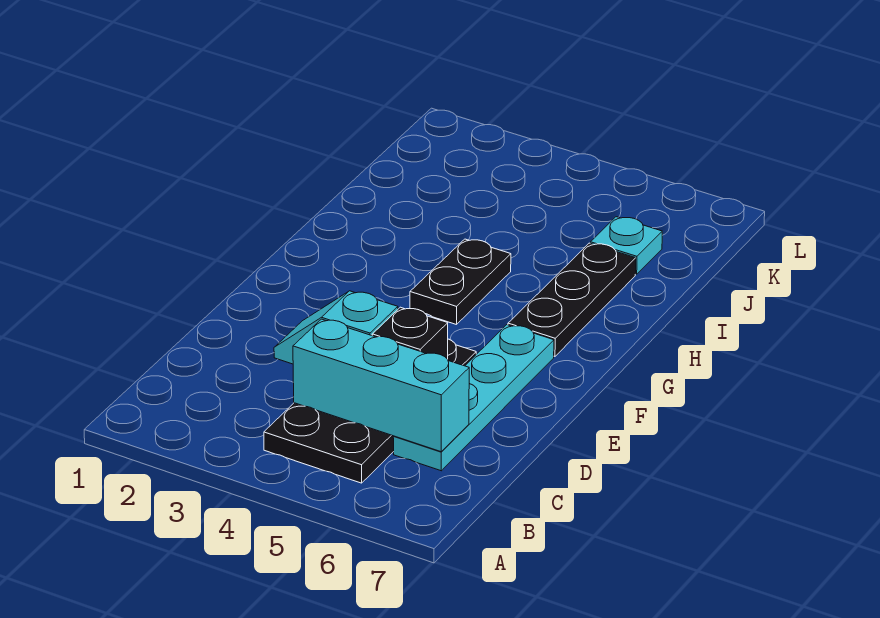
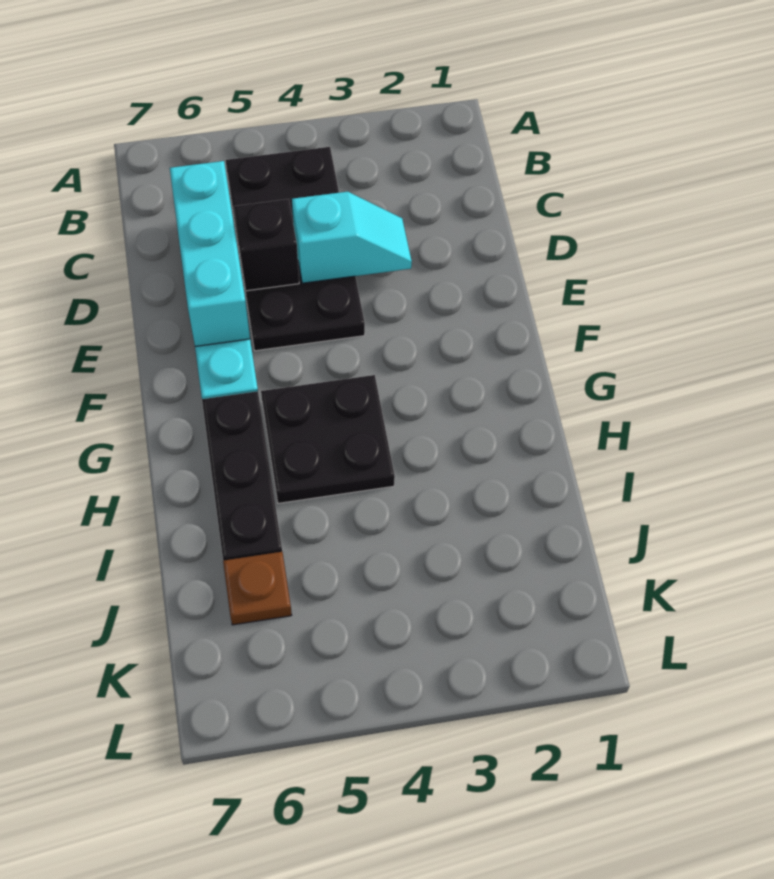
cyan brick C4:C6 level 2 -> cyan brick C6:E6 level 2
black plate G4:H4 level 1 -> black plate G4:H5 level 1
cyan plate J6 level 1 -> brown plate J6 level 1

